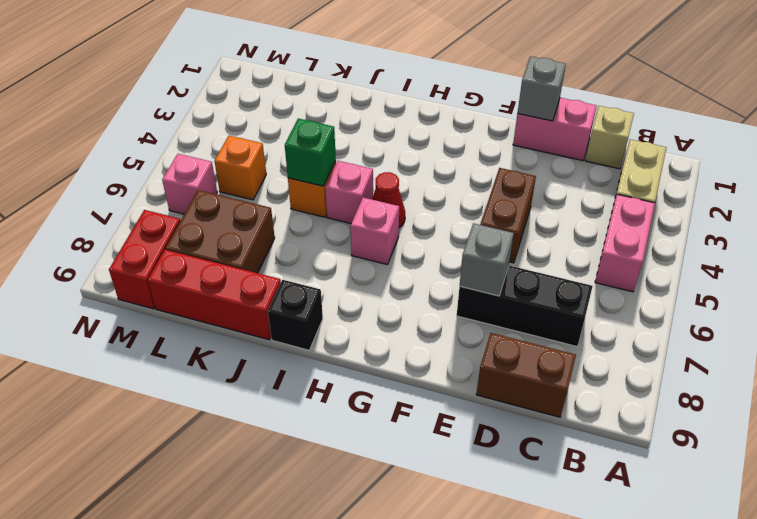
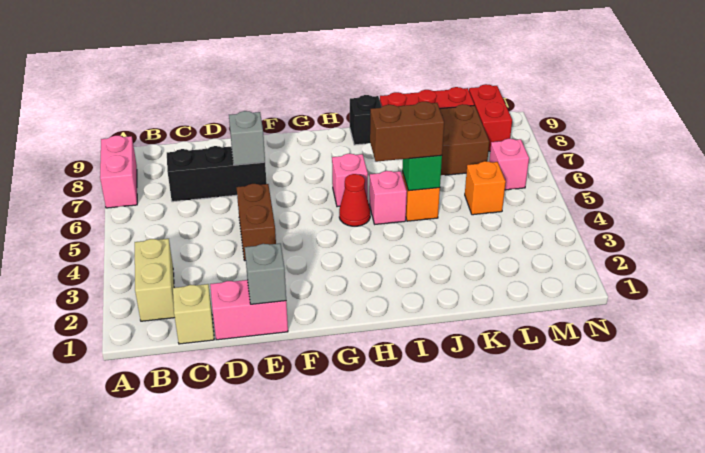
pink brick B4:B5 level 1 -> pink brick A7:A8 level 1
brown brick C9:D9 level 1 -> brown brick I5:J5 level 3

